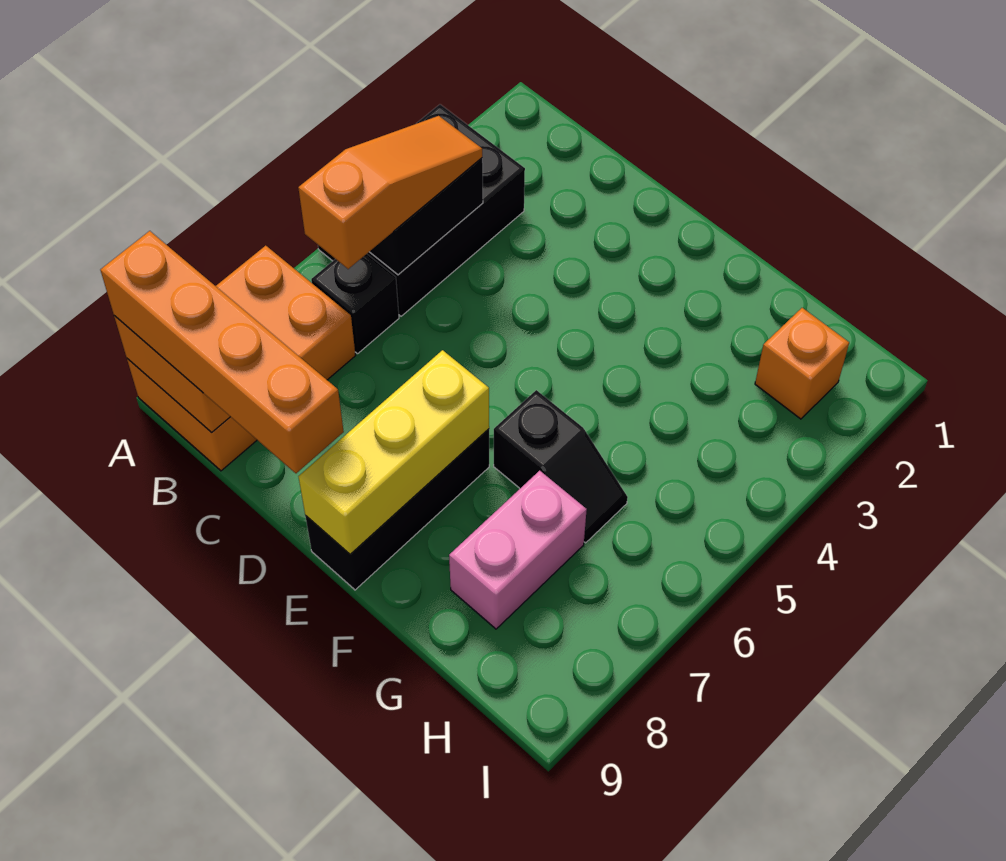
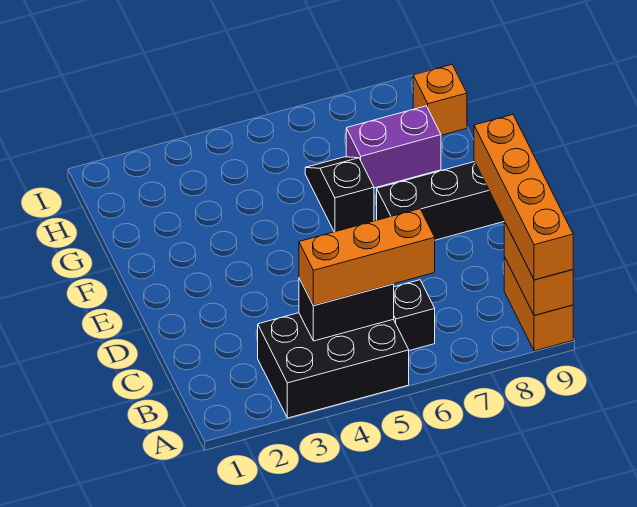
orange brick A7:B9 level 1 -> orange brick A9:B9 level 1
orange slope B4:B6 level 3 top 6 -> orange brick B4:B6 level 3
yellow brick E7:E9 level 2 -> none
pink brick G7:G8 level 1 -> purple brick G7:G8 level 1
orange brick H2 level 1 -> orange brick H9 level 1

